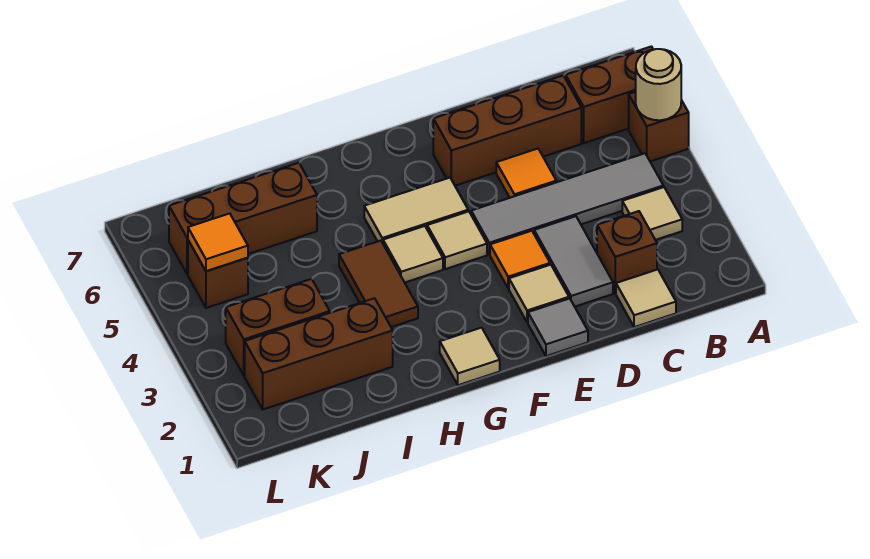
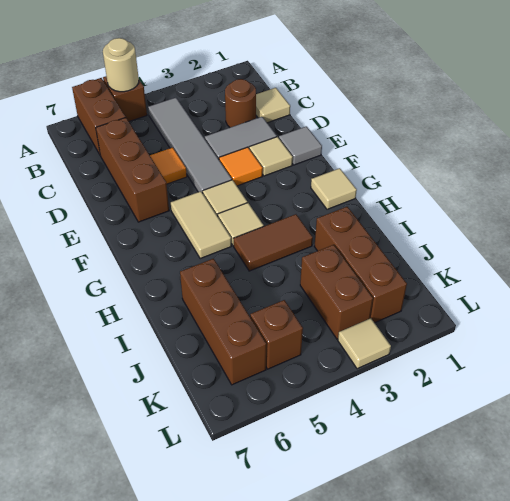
tan tile B3 level 1 -> tan tile L3 level 1
brown brick C2 level 1 -> brown round brick C2 level 1
orange tile K5 level 2 -> none

